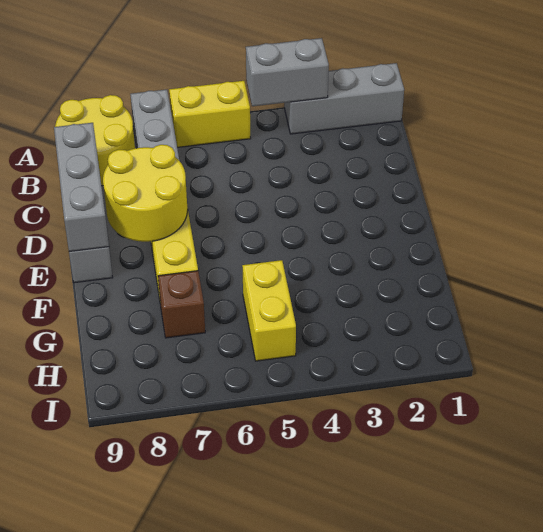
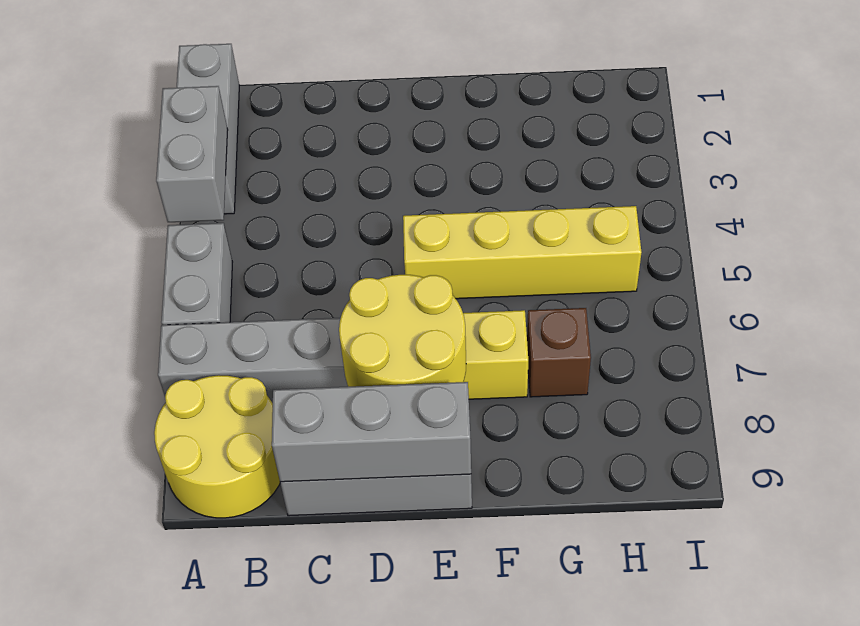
yellow brick A5:A6 level 1 -> grey brick A5:A6 level 1
yellow brick G5:H5 level 1 -> yellow brick E5:H5 level 1

